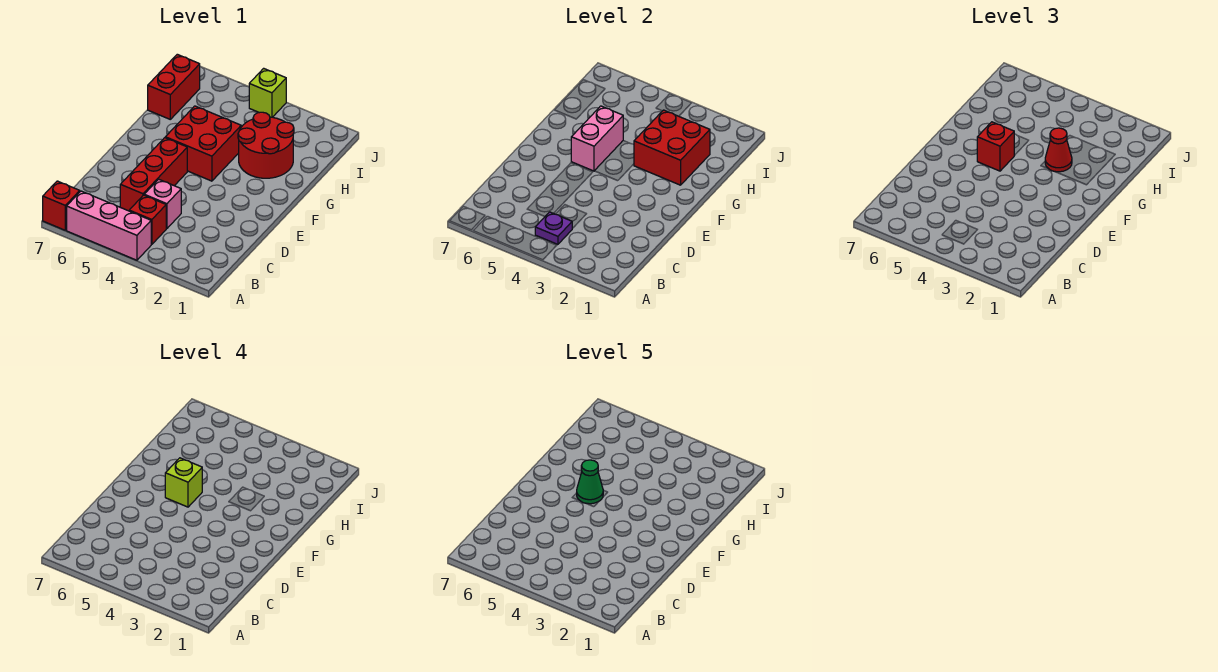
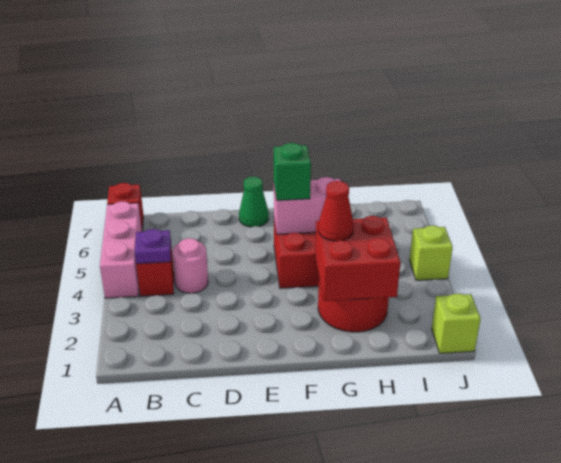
pink brick C4 level 1 -> pink round brick C4 level 1
red brick C5:E5 level 1 -> none
red brick F5 level 3 -> green brick F5 level 3
lime brick F5 level 4 -> lime brick J1 level 1
green cone F5 level 5 -> green cone E7 level 1
red brick H7:I7 level 1 -> none

